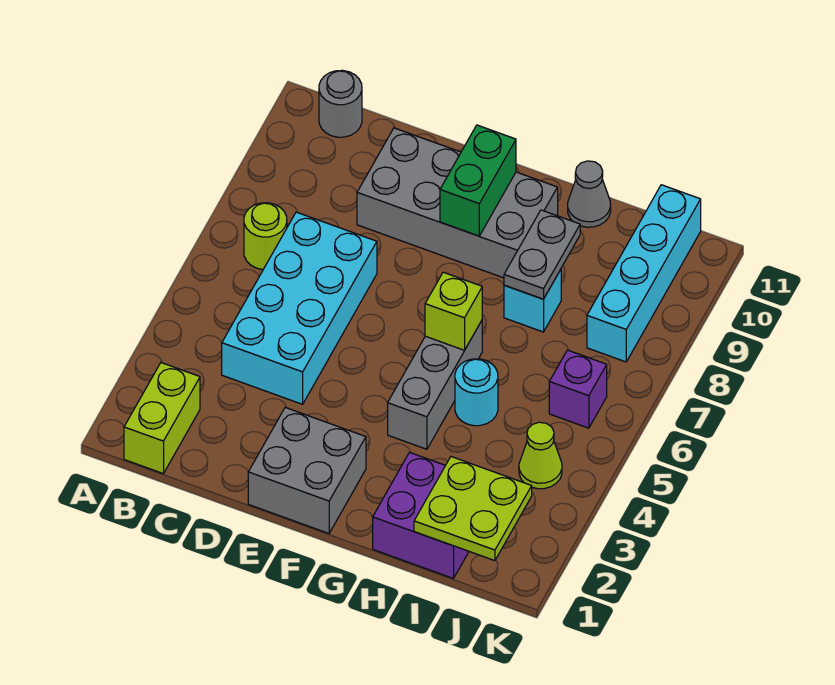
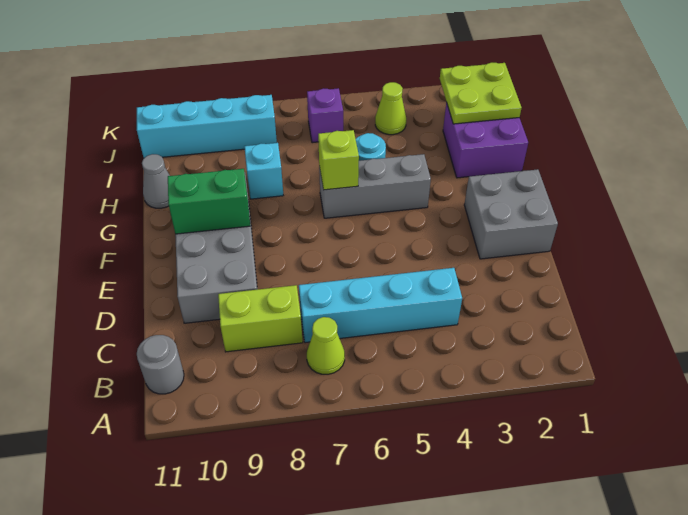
lime brick B1:B2 level 1 -> lime brick C8:C9 level 1
lime round brick B7 level 1 -> lime cone B7 level 1
cyan brick C4:D7 level 1 -> cyan brick C4:C7 level 1
grey plate H8:H9 level 2 -> none

